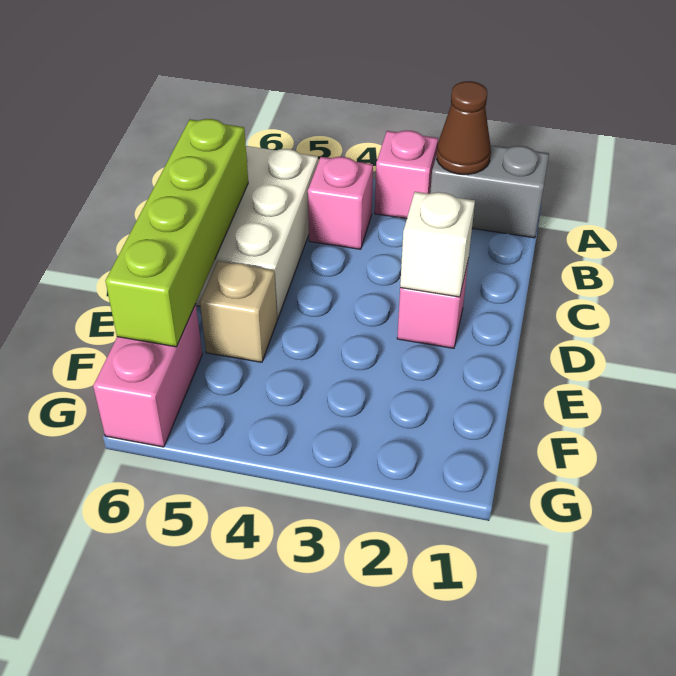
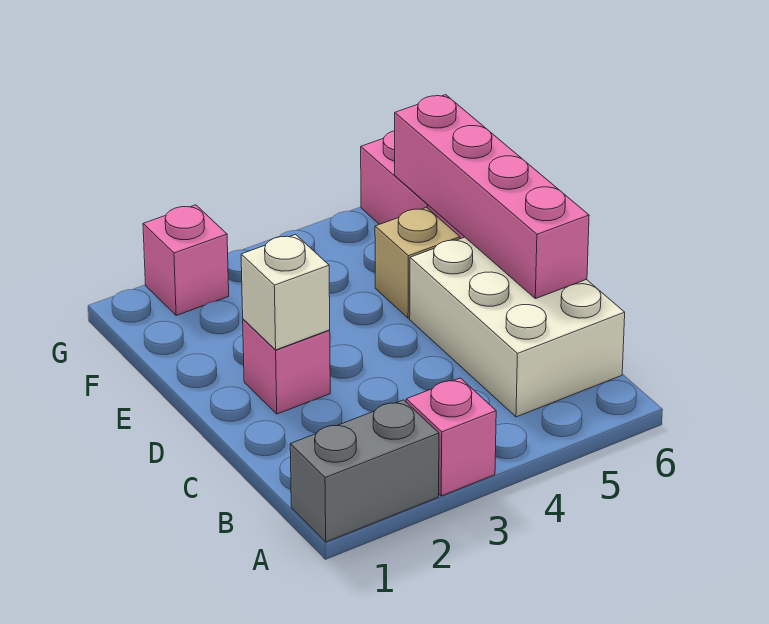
brown cone A2 level 2 -> none
pink brick B4 level 1 -> pink brick G2 level 1
lime brick C6:F6 level 2 -> pink brick C6:F6 level 2

